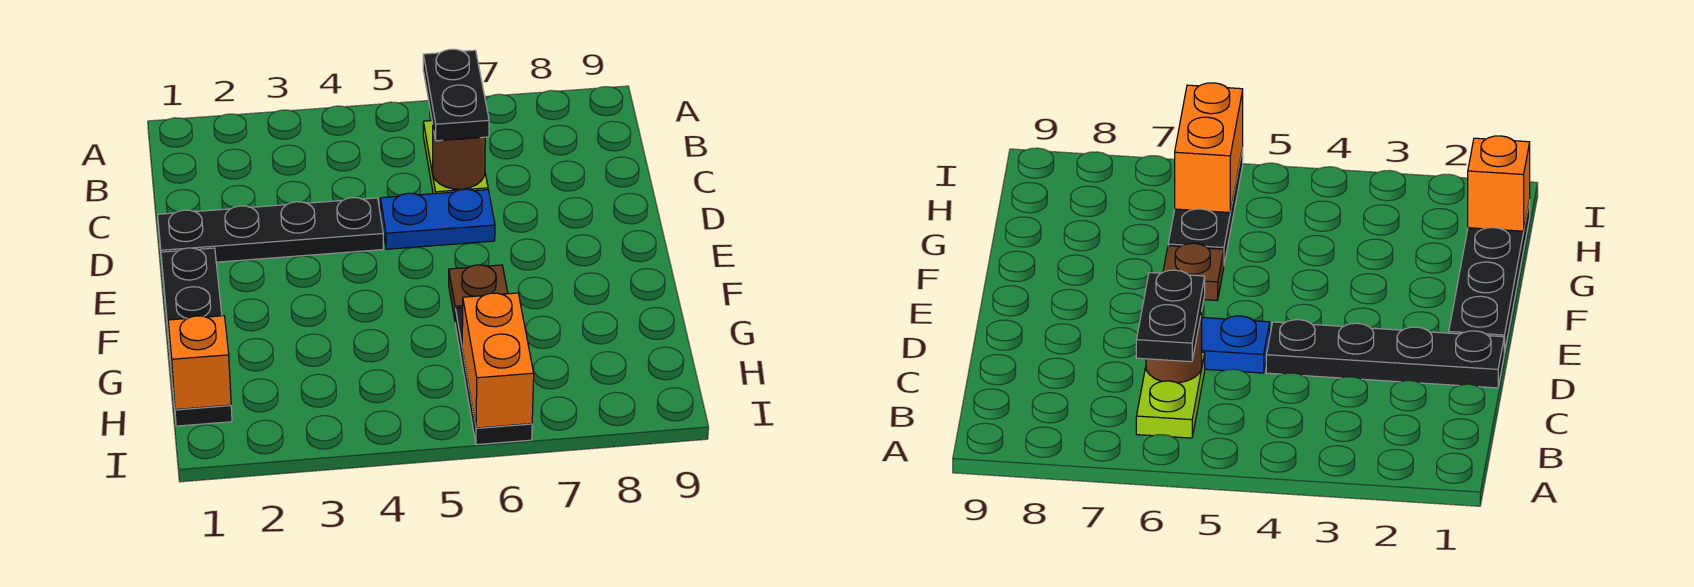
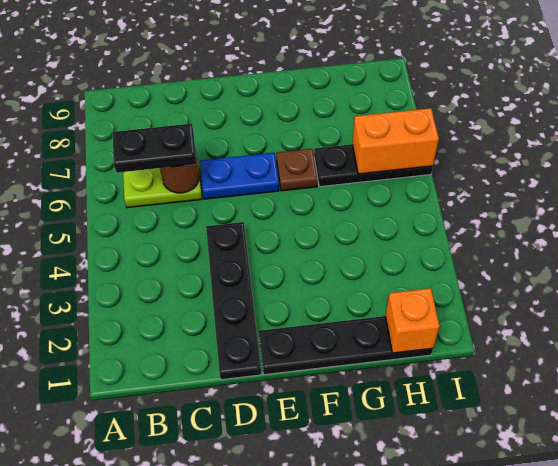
blue plate D5:D6 level 1 -> blue plate D6:E6 level 1

